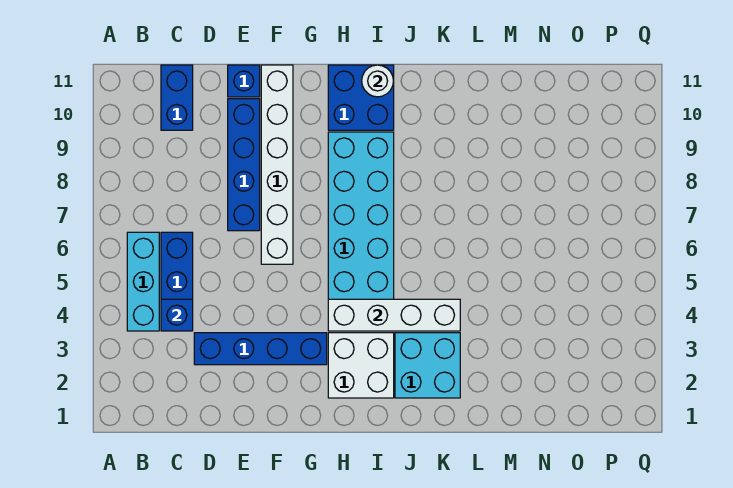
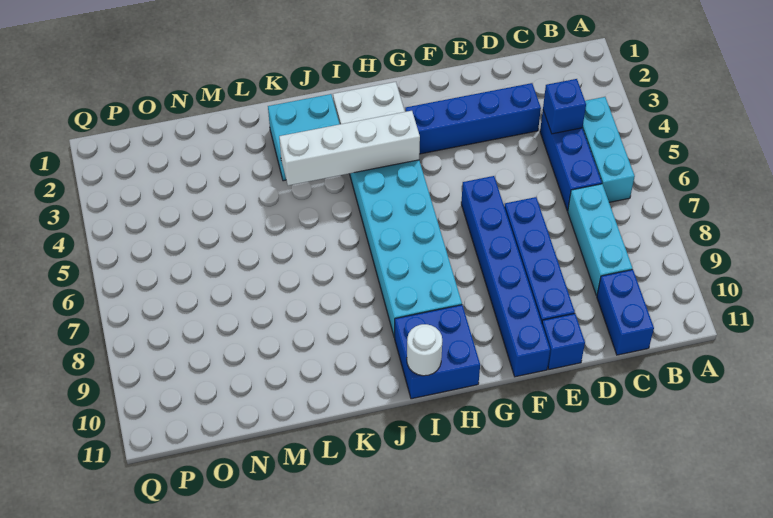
none -> cyan brick C7:C9 level 1
white brick F6:F11 level 1 -> blue brick F6:F11 level 1

